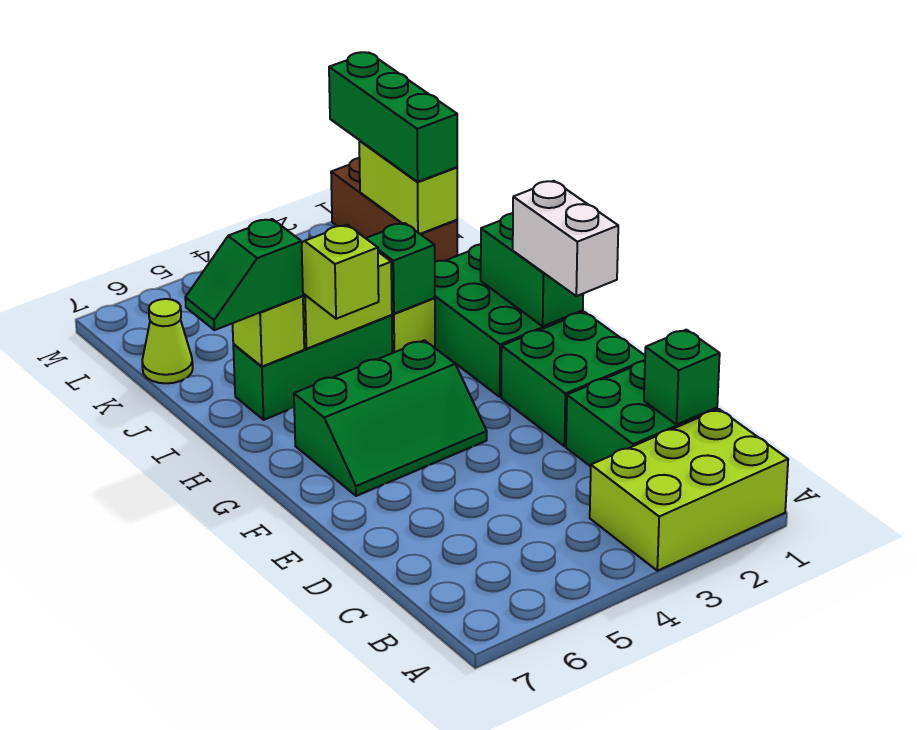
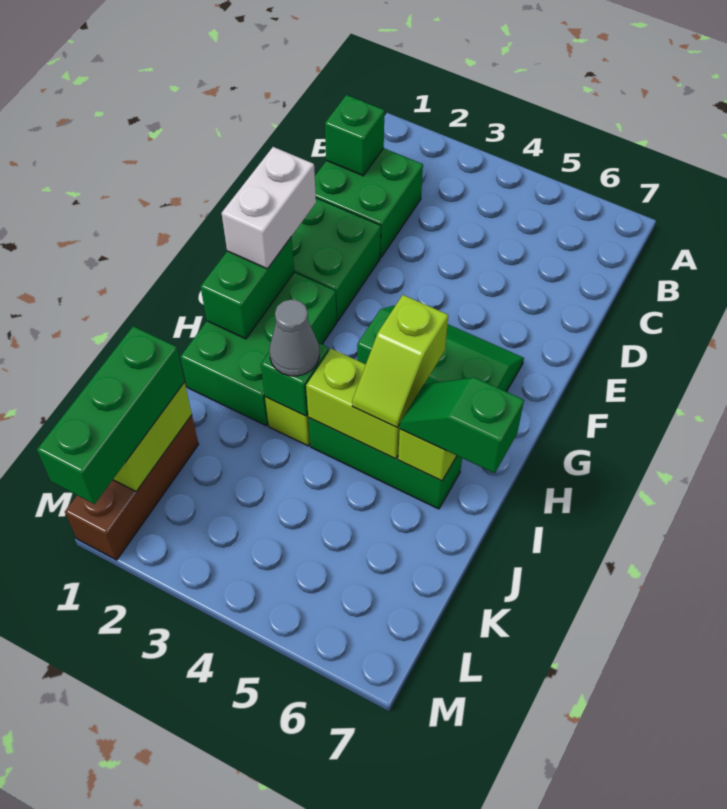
lime brick A1:B3 level 1 -> none
none -> grey cone I3 level 3
green slope I6:I7 level 3 top 6 -> green slope I6:I7 level 3 top 7
lime cone K7 level 1 -> none

